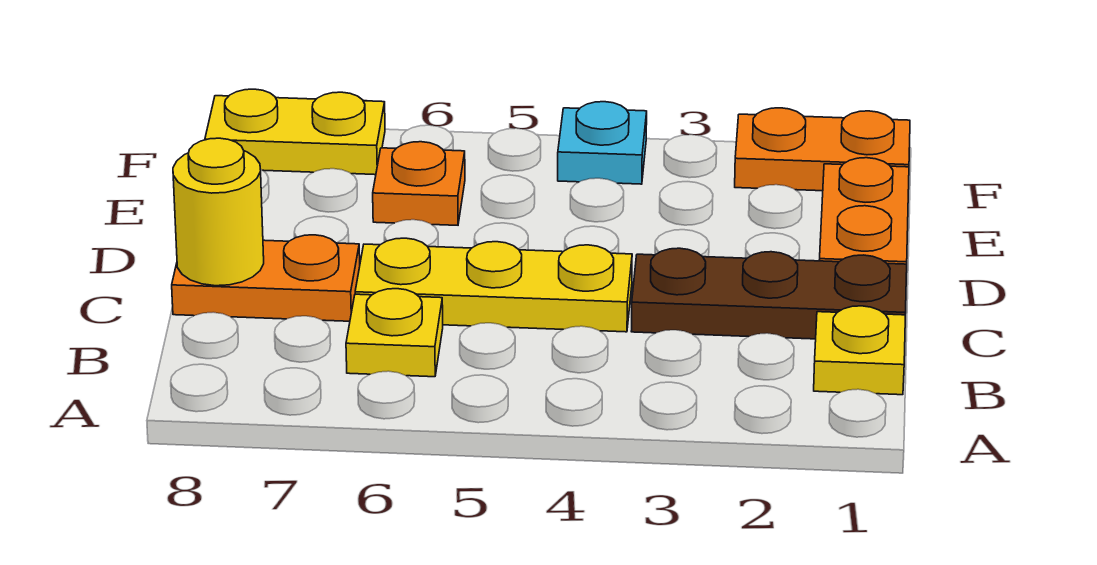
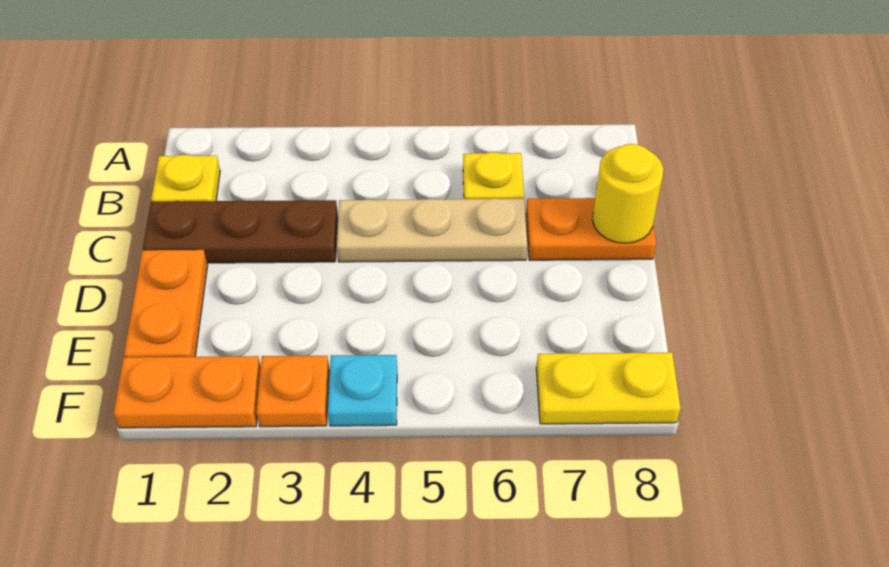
yellow plate C4:C6 level 1 -> tan plate C4:C6 level 1
orange plate E6 level 1 -> orange plate F3 level 1

